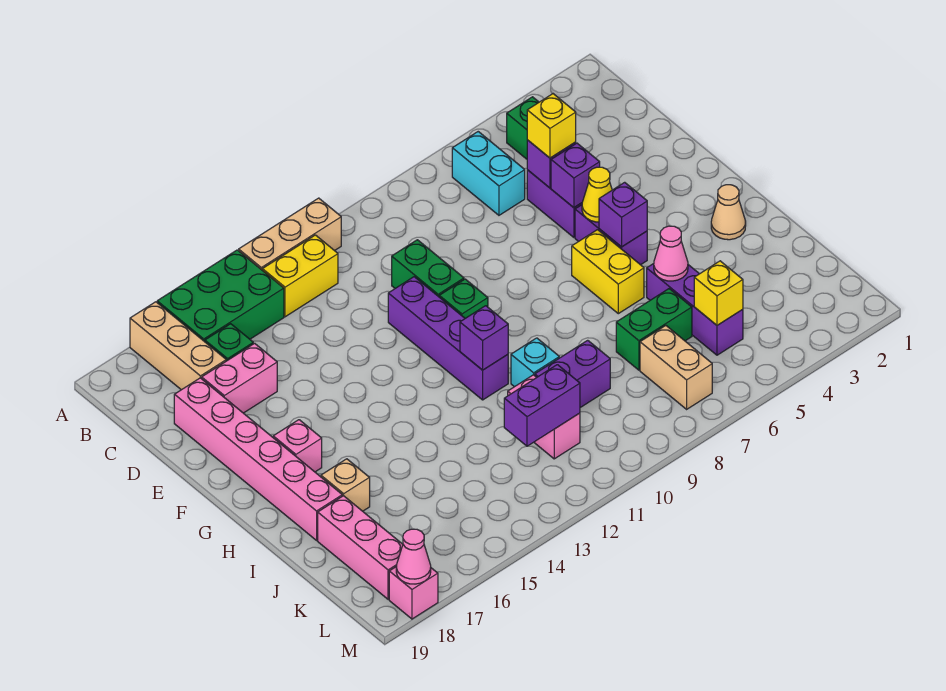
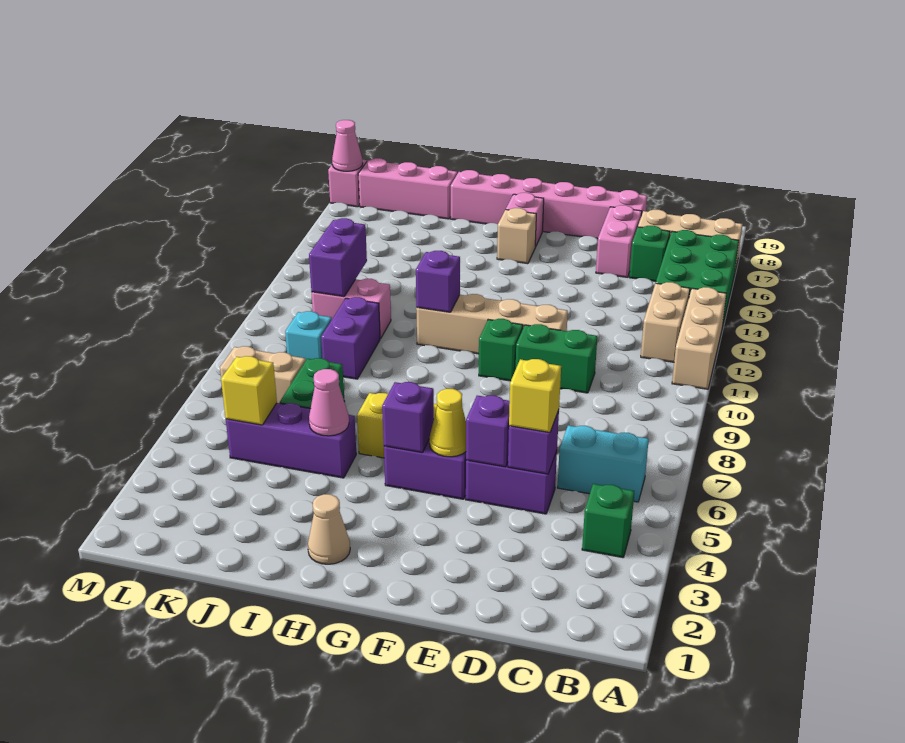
yellow brick B12:B13 level 1 -> tan brick B12:B13 level 1
purple brick E11:H11 level 1 -> tan brick E11:H11 level 1
cyan brick I10 level 1 -> cyan brick K9 level 1
tan brick I17 level 1 -> tan brick G16 level 1

